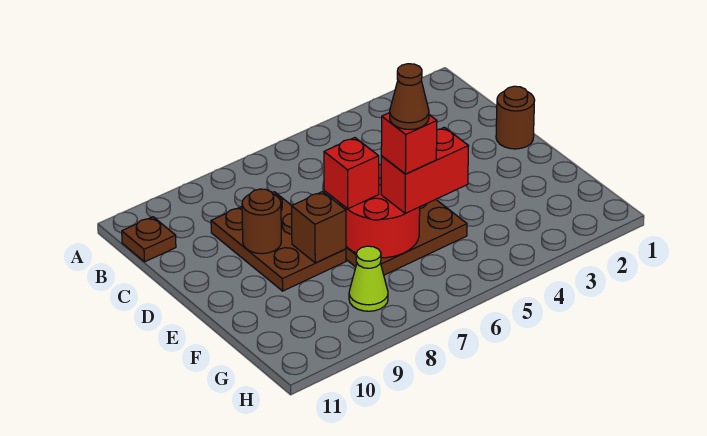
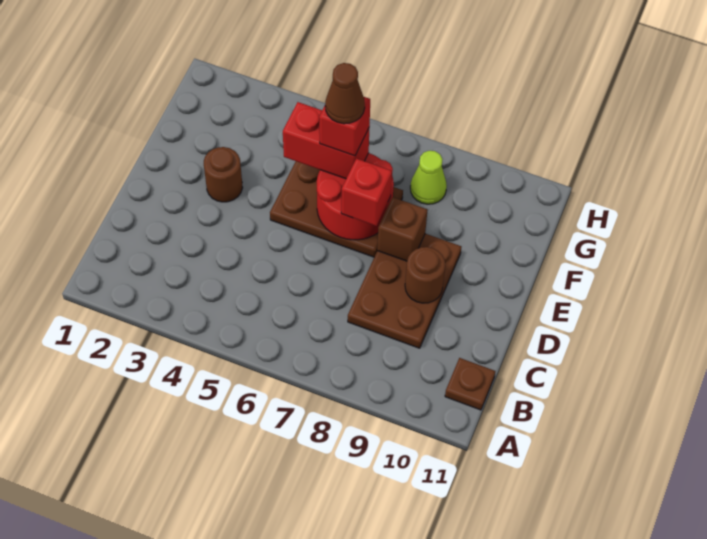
brown round brick D1 level 1 -> brown round brick E3 level 1

